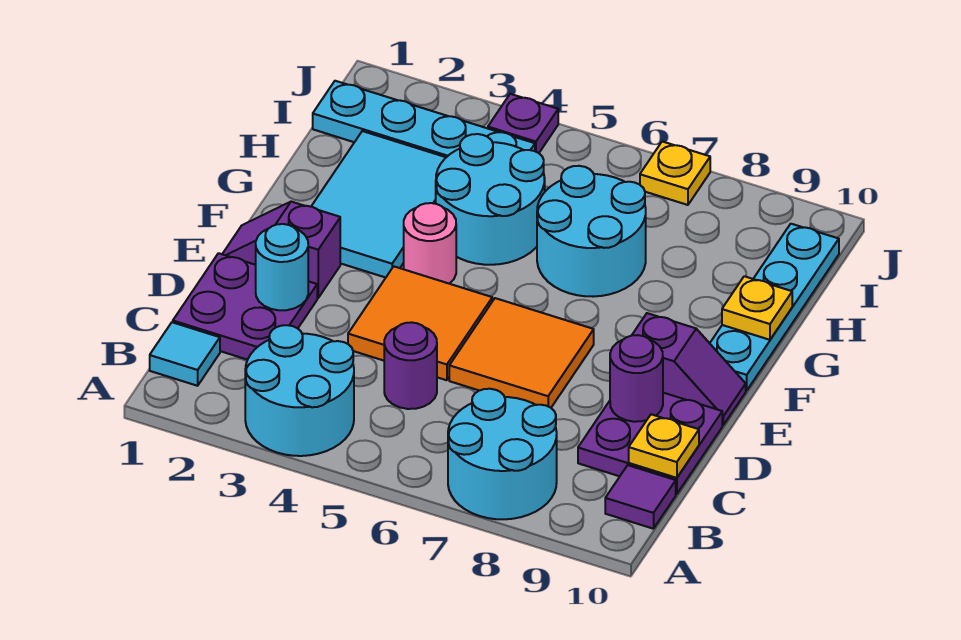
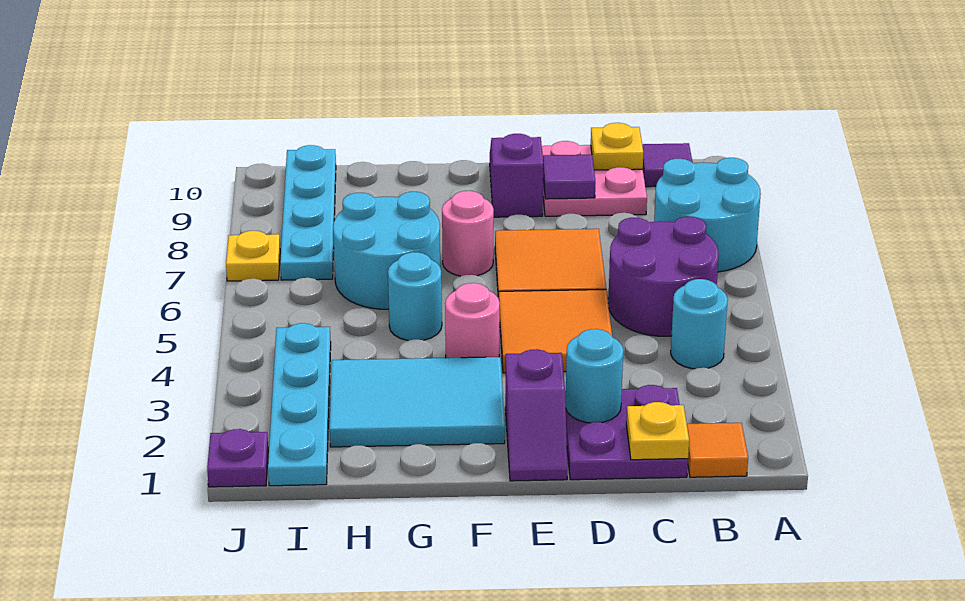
cyan round brick A3:B4 level 1 -> cyan round brick B4 level 1
cyan tile B1 level 1 -> orange tile B1 level 1
purple round brick C5 level 1 -> purple round brick B5:C6 level 1
purple plate C9:D10 level 1 -> pink plate C9:D10 level 1
purple round brick D9 level 2 -> purple tile D9 level 2
none -> pink round brick F7 level 1
cyan plate F10:I10 level 1 -> cyan plate I7:I10 level 1
cyan round brick G4:H5 level 1 -> cyan round brick G5 level 1
yellow plate G10 level 2 -> yellow plate C1 level 2
purple plate J4 level 1 -> purple plate J1 level 1

